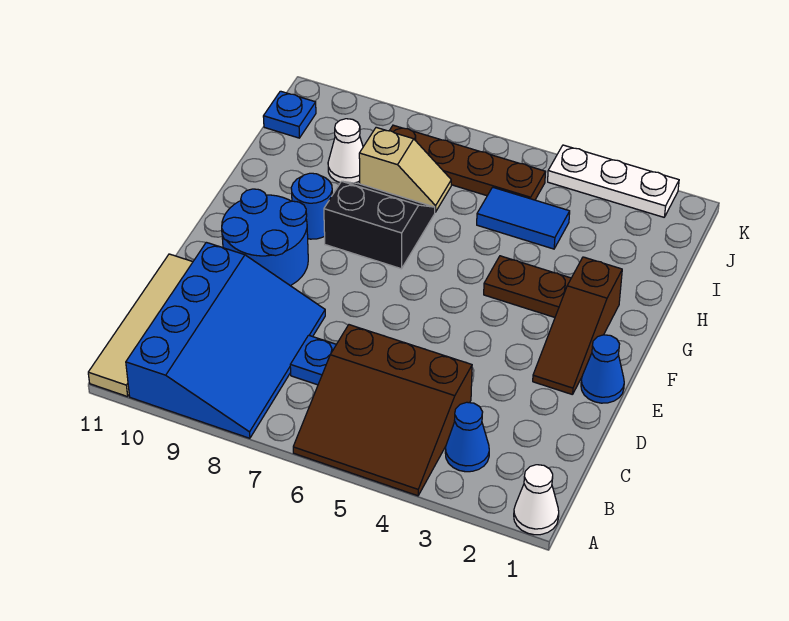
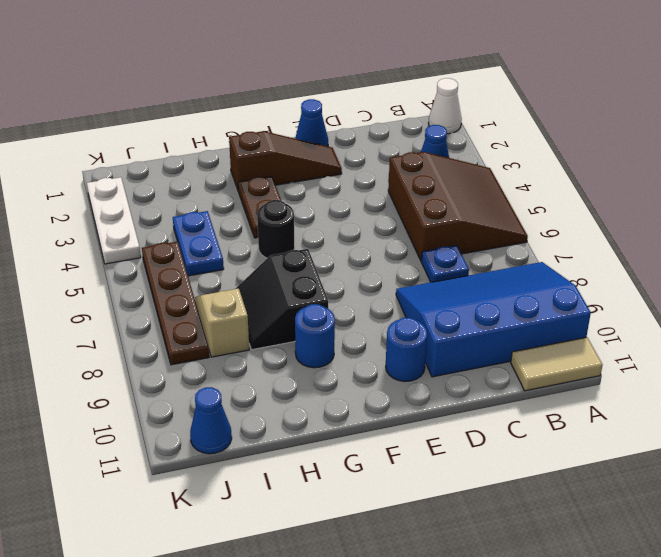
tan tile A11:D11 level 1 -> tan tile A11:B11 level 1
blue round brick E9:F10 level 1 -> blue round brick E10 level 1
none -> black round brick G5 level 1
blue tile I4:I5 level 1 -> blue plate I4:I5 level 1
white cone I9 level 1 -> none
blue plate J11 level 1 -> blue cone J11 level 1

